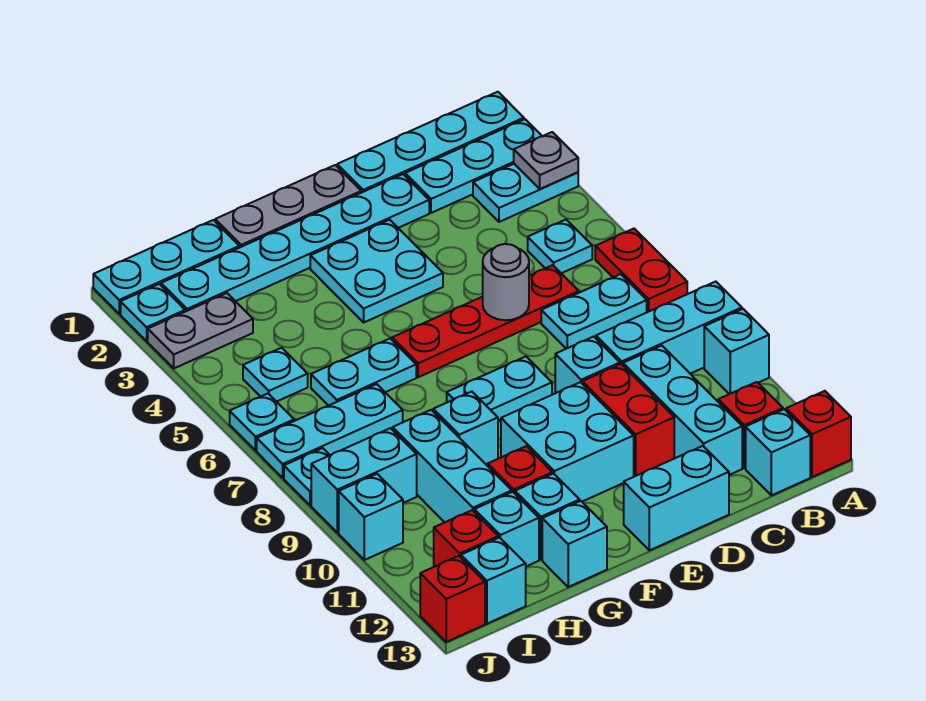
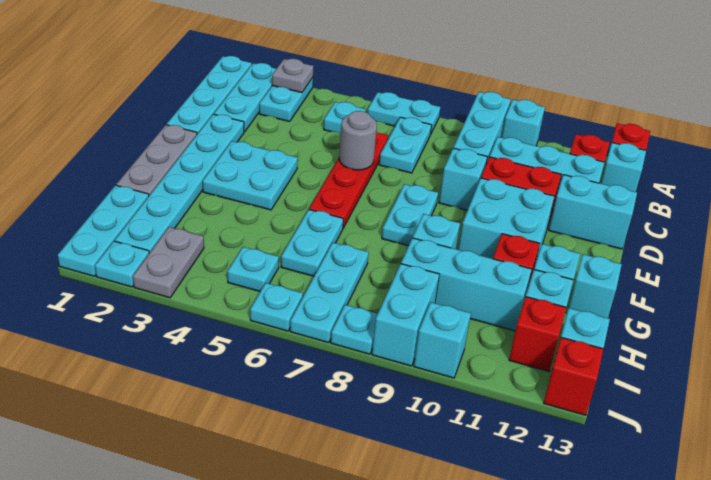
red plate A6:A7 level 1 -> cyan plate A6:A7 level 1
cyan brick D13:E13 level 1 -> cyan brick D12:D13 level 1

